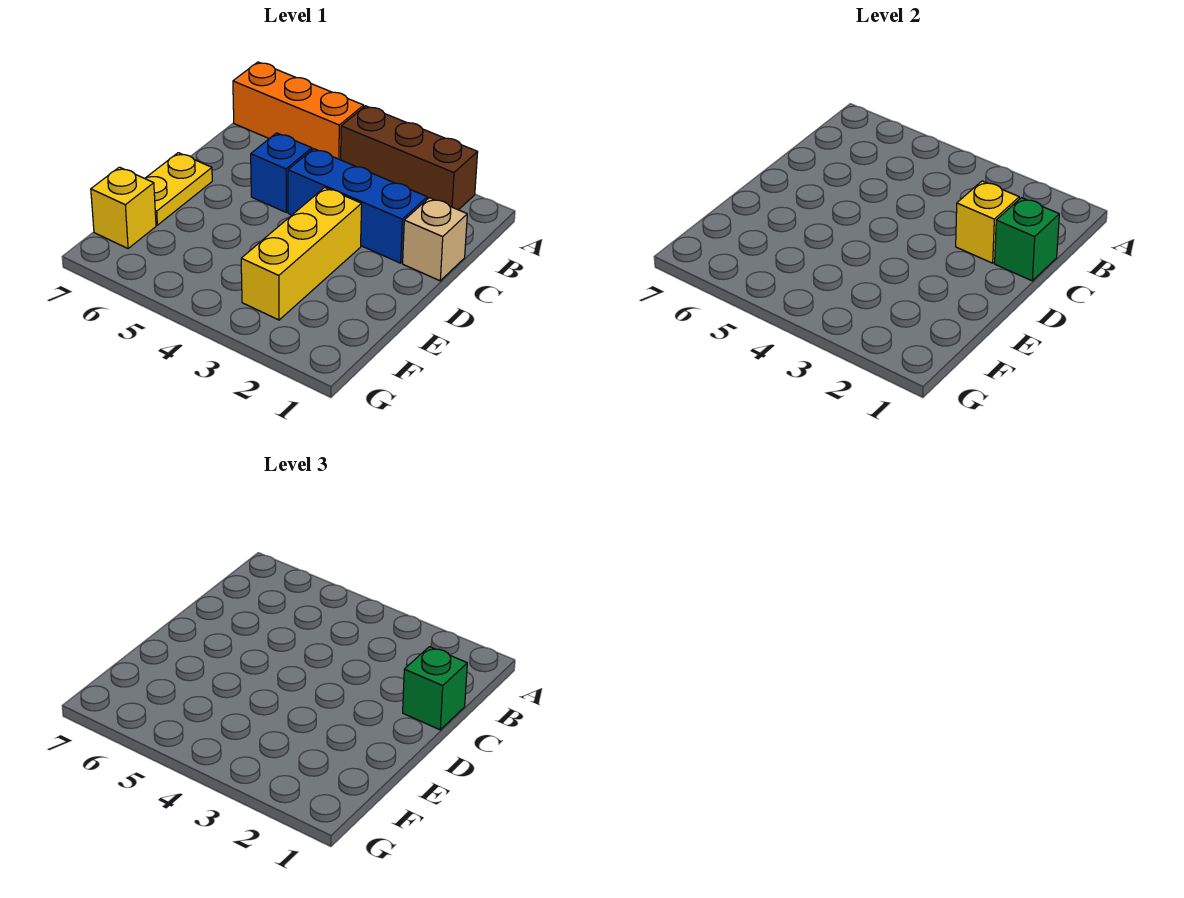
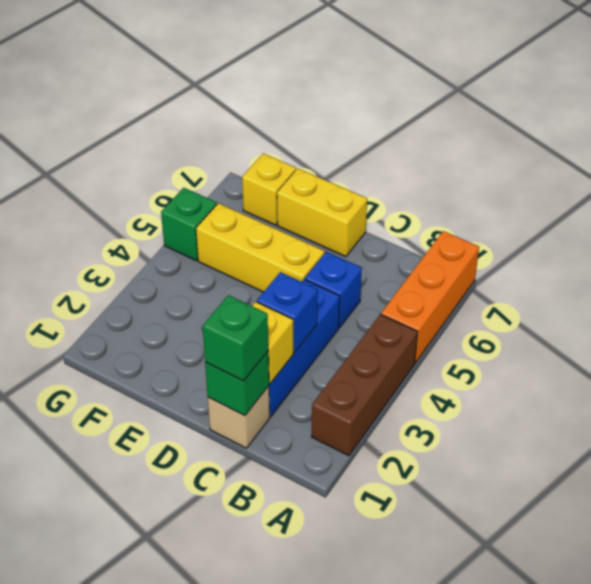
none -> blue brick C3 level 2
yellow brick D3:F3 level 1 -> yellow brick D5:F5 level 1
yellow plate D7:E7 level 1 -> yellow brick D7:E7 level 1
none -> green brick G5 level 1

